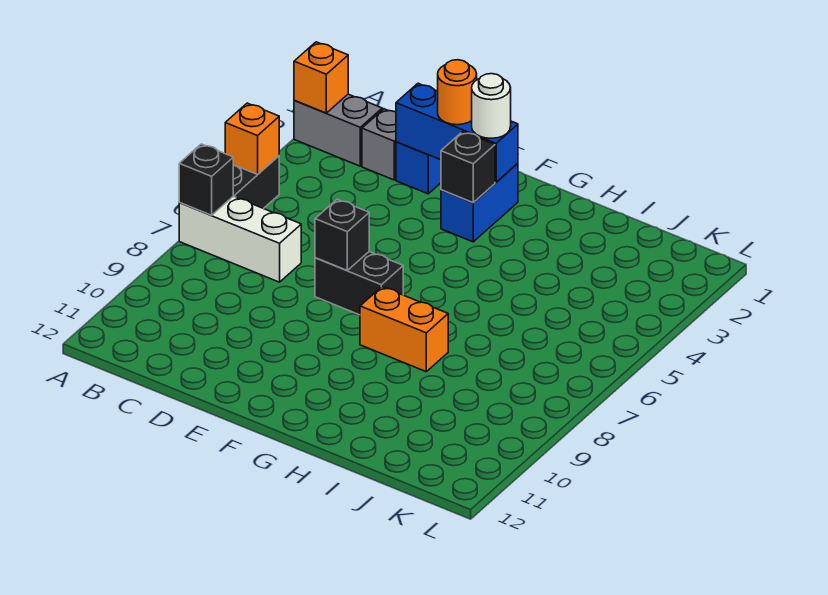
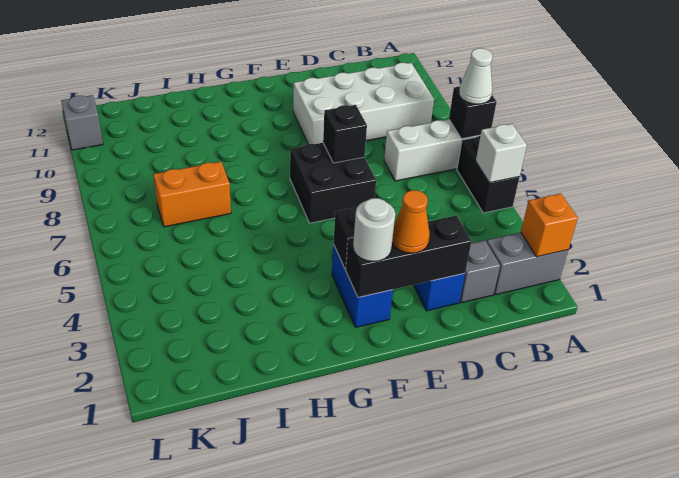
orange brick A5 level 2 -> white brick A5 level 2
none -> white cone A7 level 3
none -> white brick B9:E10 level 1
blue brick D2:F2 level 2 -> black brick D2:F2 level 2
orange round brick E2 level 3 -> orange cone E2 level 3
black brick E7:F7 level 1 -> black brick E6:F7 level 1
orange brick G8:H8 level 1 -> orange brick I7:J7 level 1
none -> grey brick L11 level 1

